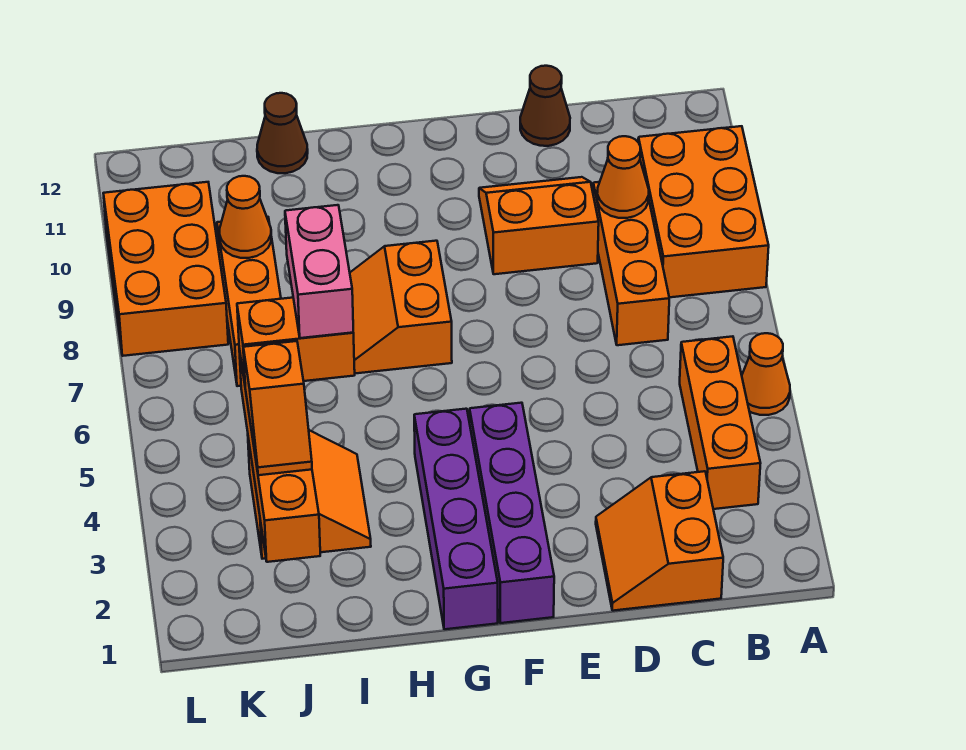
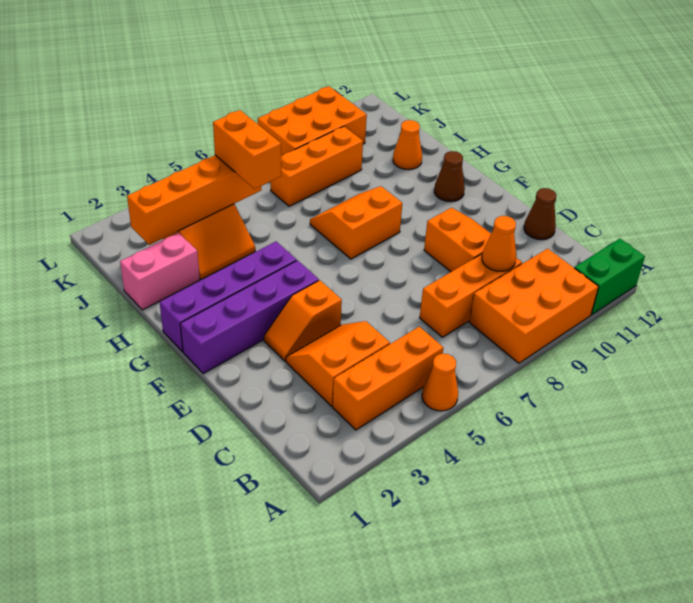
none -> green brick A11:A12 level 1
orange slope C1:D2 level 1 top C -> orange slope C3:D4 level 1 top C
pink brick I5:I6 level 4 -> pink brick I1:I2 level 1
brown cone I12 level 1 -> brown cone G11 level 1
orange slope J3:J4 level 3 top 4 -> orange slope E3:E4 level 1 top 4
orange cone J9 level 2 -> orange cone I11 level 1

